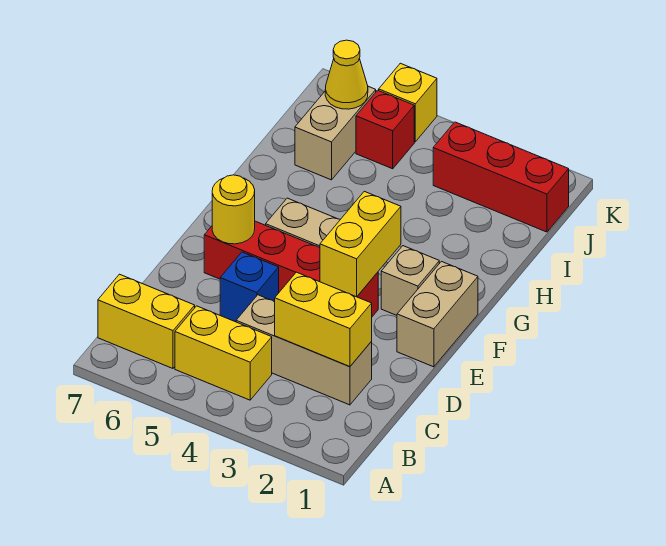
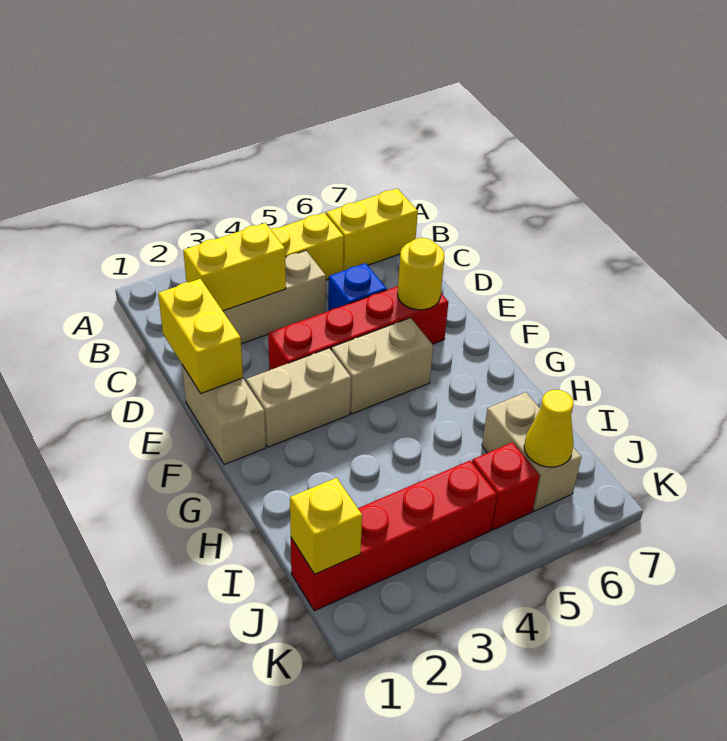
yellow brick E3:F3 level 2 -> yellow brick D1:E1 level 2
tan brick F2 level 1 -> tan brick F2:F3 level 1
red brick J1:J3 level 1 -> red brick J1:J4 level 1
yellow brick K5 level 1 -> yellow brick J1 level 2

